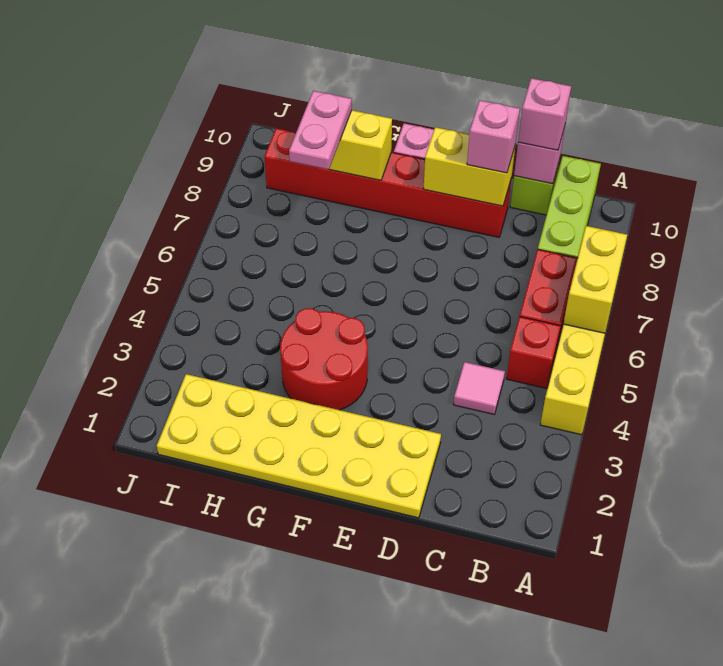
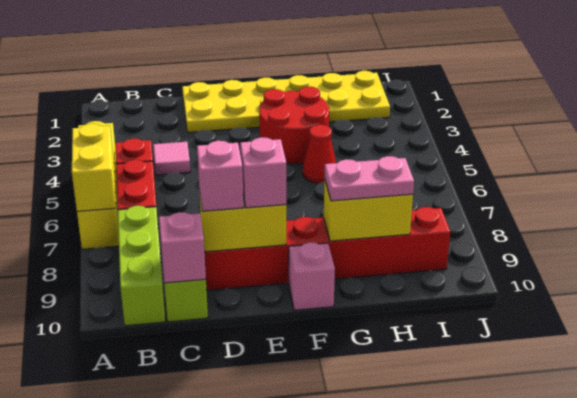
pink brick C10 level 3 -> pink brick E9 level 3
none -> red cone G5 level 1
pink plate H8:H9 level 3 -> pink plate G9:H9 level 3

